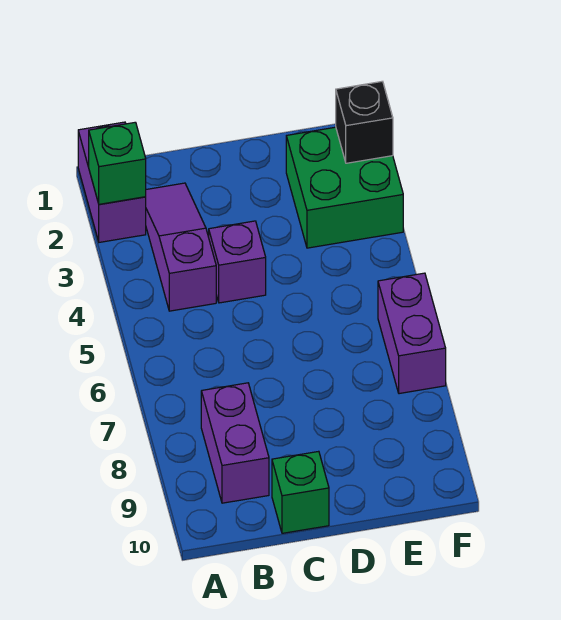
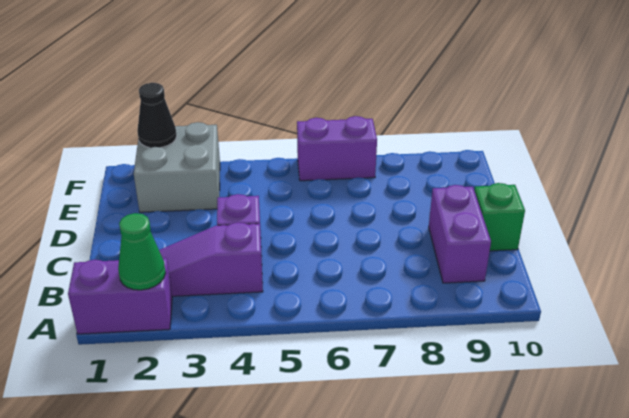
green brick A2 level 2 -> green cone A2 level 2
purple brick B8:B9 level 1 -> purple brick B9:C9 level 1
green brick E2:F3 level 1 -> grey brick E2:F3 level 1
black brick F2 level 2 -> black cone F2 level 2

